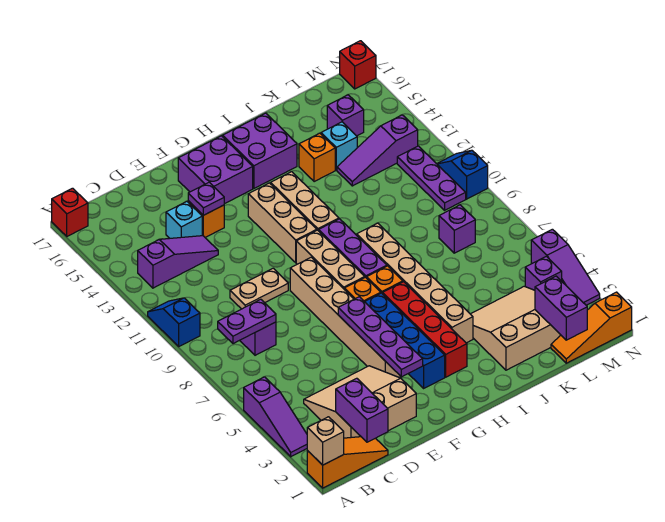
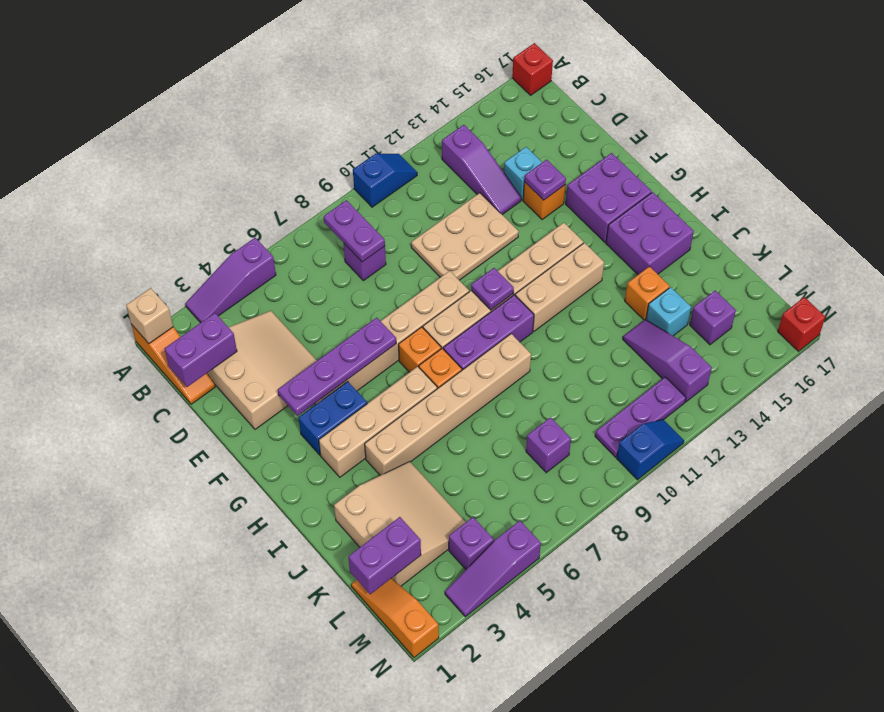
tan plate D10:E10 level 1 -> tan plate D10:E12 level 1
blue brick G3:G6 level 1 -> blue brick G3:G4 level 1
none -> purple plate G10 level 2
red brick H3:H6 level 1 -> tan brick H3:H6 level 1

